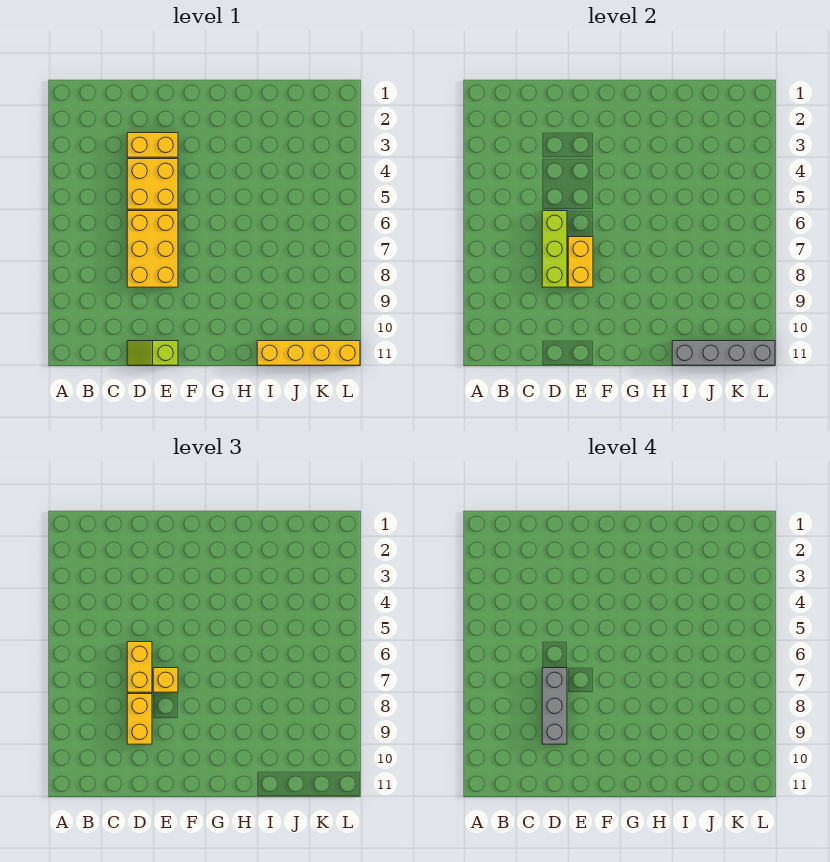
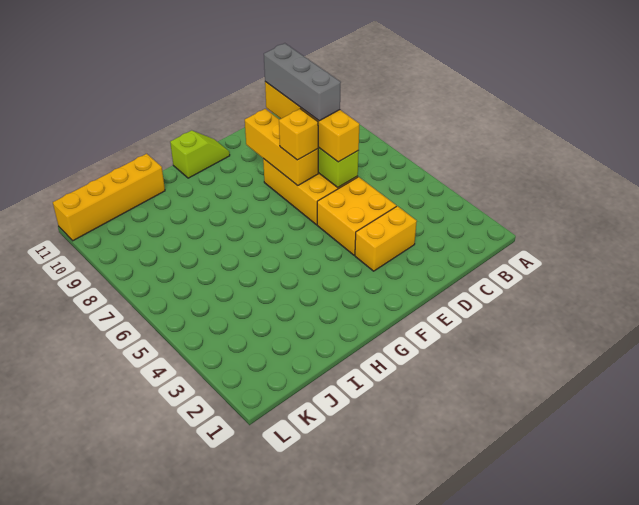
lime slope D11:E11 level 1 top E -> lime slope F11:G11 level 1 top G
yellow brick E7:E8 level 2 -> yellow brick E7:E9 level 2
grey brick I11:L11 level 2 -> none

